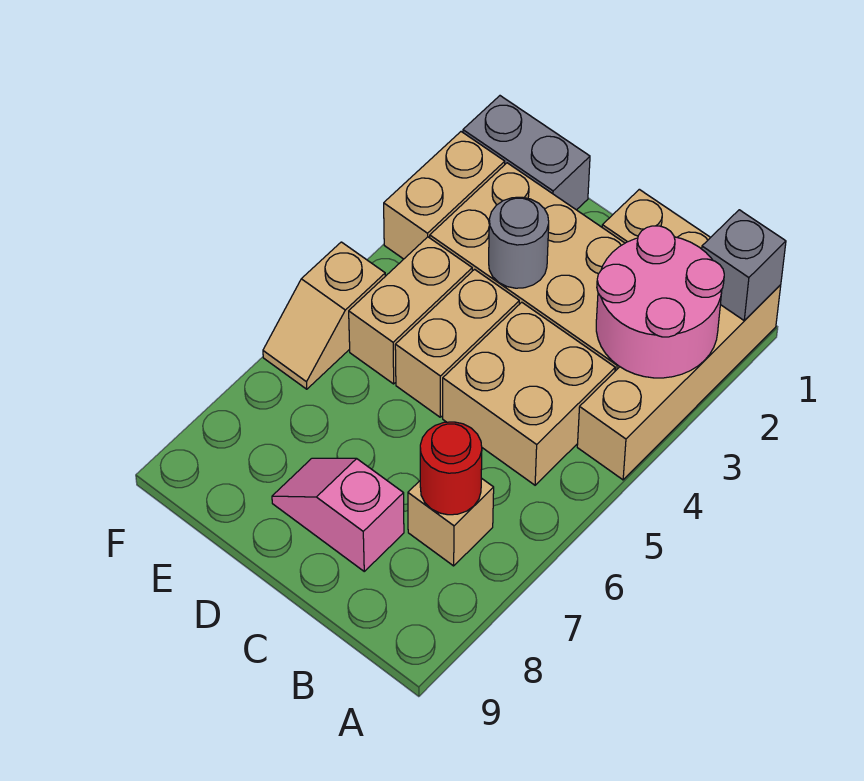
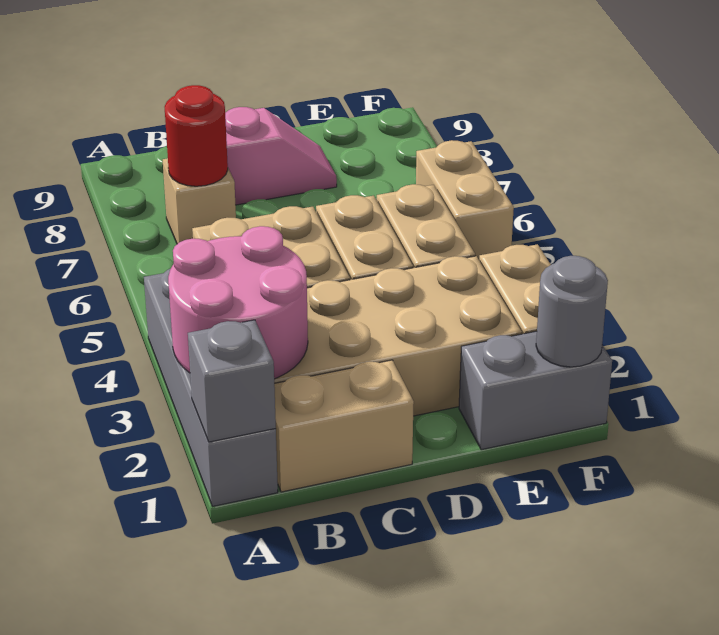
tan brick A1:A4 level 1 -> grey brick A1:A4 level 1
grey round brick D3 level 2 -> grey round brick F1 level 2
tan slope F5:F6 level 1 top 5 -> tan brick F5:F6 level 1

